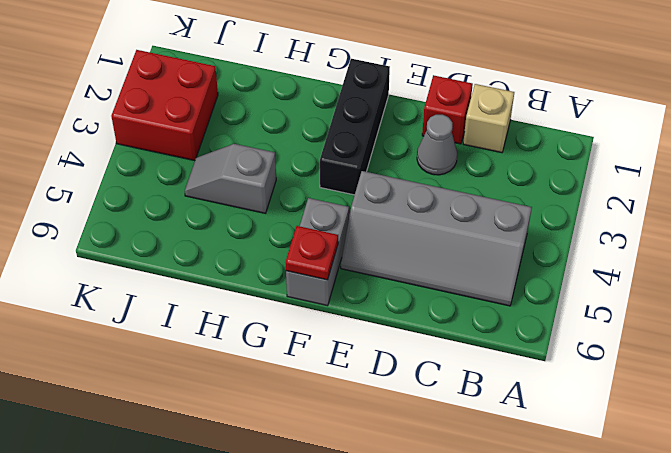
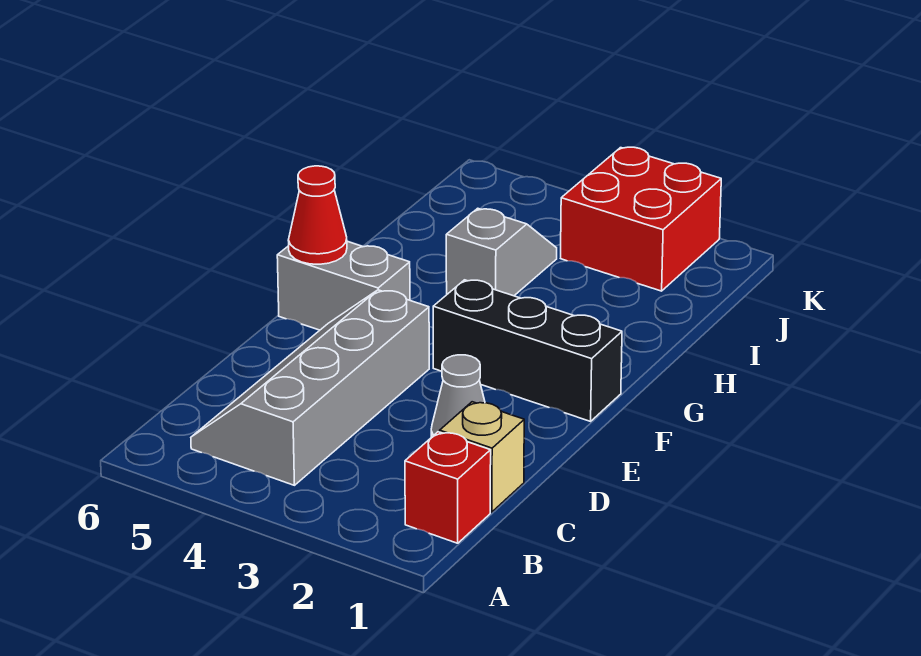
red brick D1 level 1 -> red brick B1 level 1
red plate F6 level 2 -> red cone F6 level 2

